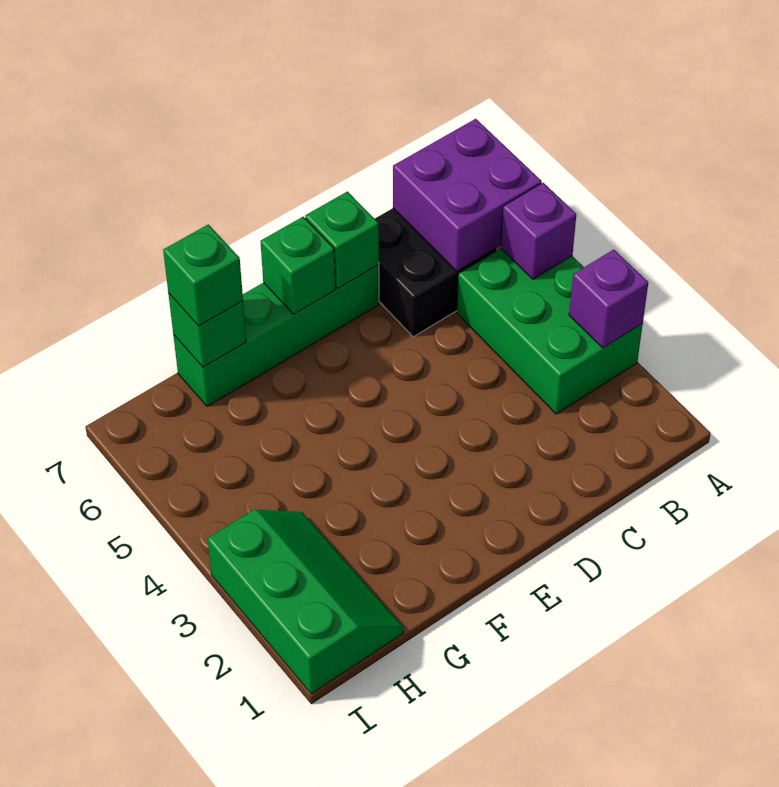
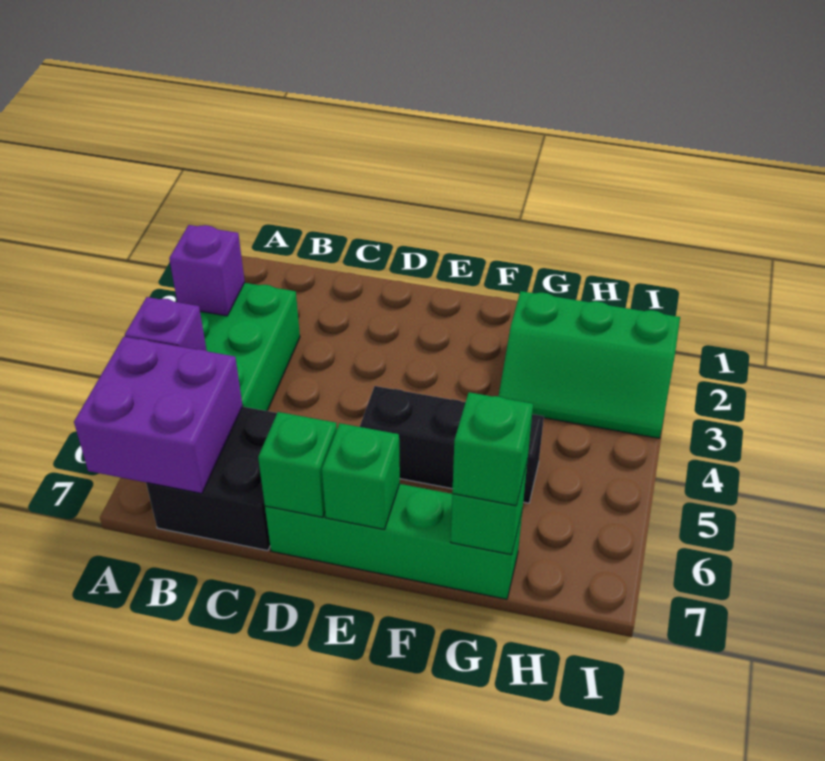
none -> black brick E5:G5 level 1
green slope H1:I3 level 1 top I -> green slope G2:I3 level 1 top 2

